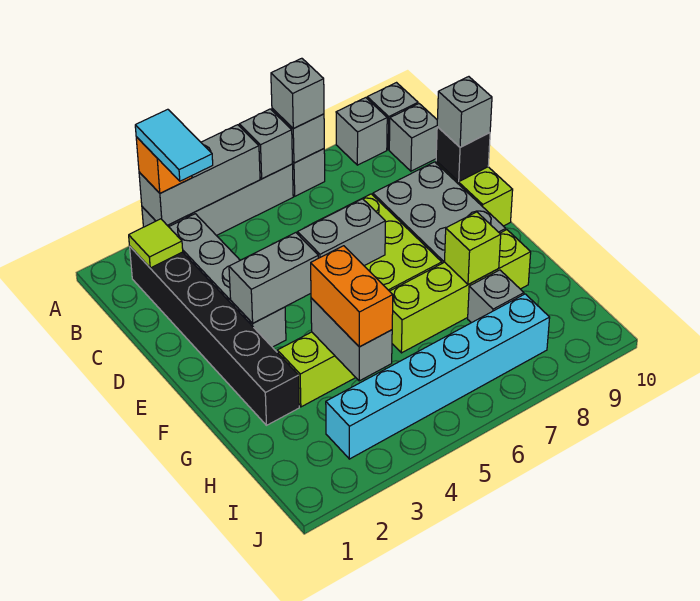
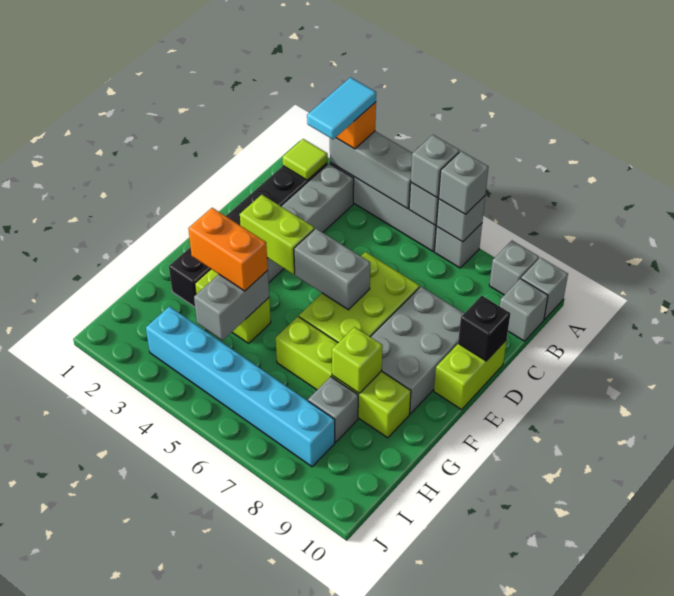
grey brick D10 level 3 -> grey brick A6 level 3
grey brick E3:E4 level 2 -> lime brick E3:E4 level 2
orange brick G4:H4 level 3 -> orange brick G3:G4 level 3

